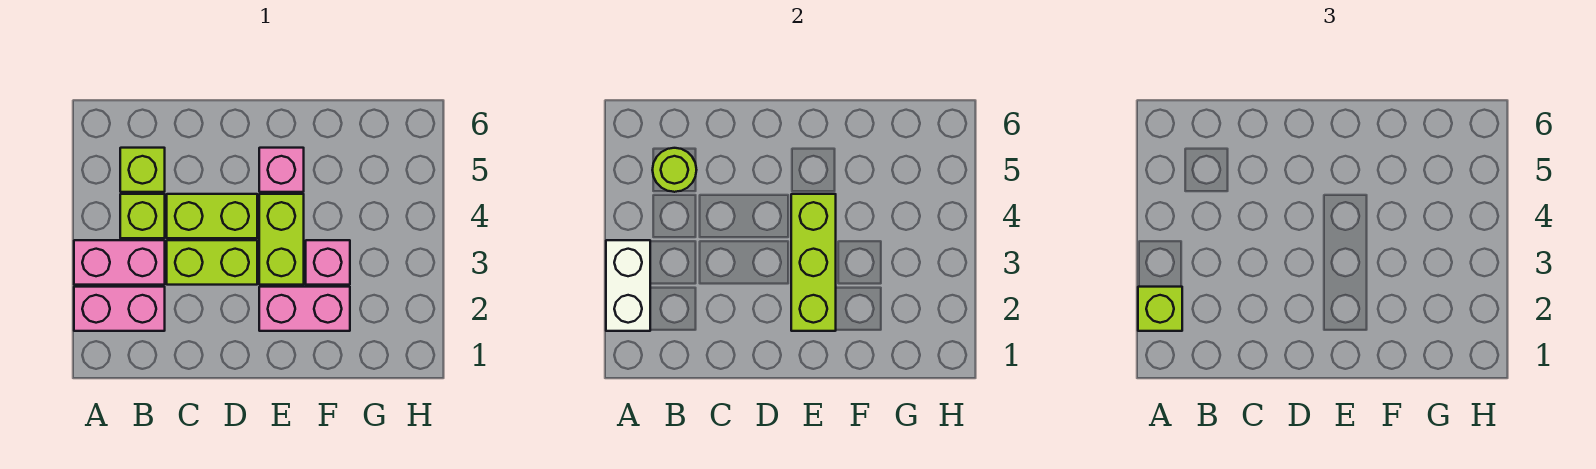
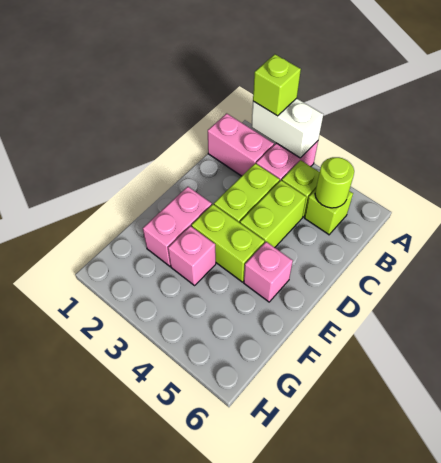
pink brick A2:B2 level 1 -> pink brick B1:B2 level 1
lime brick E2:E4 level 2 -> none

